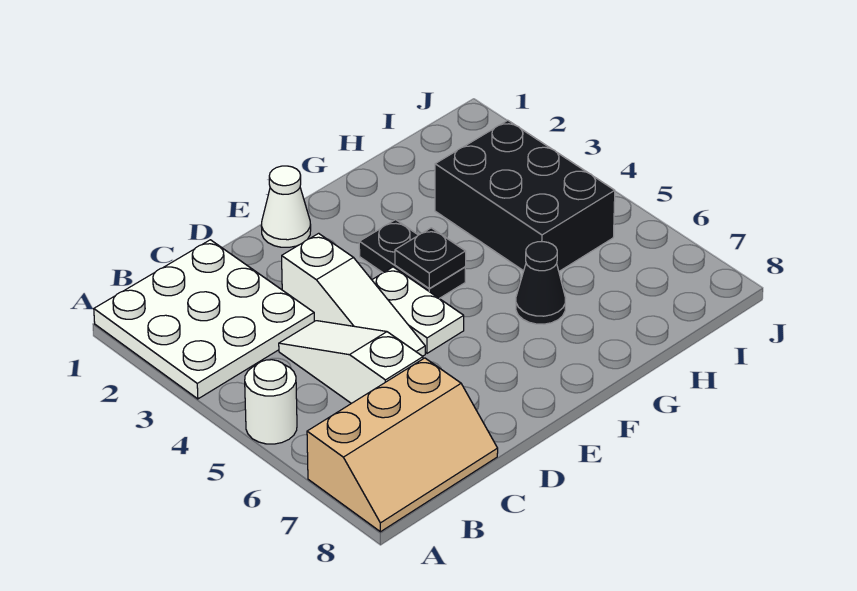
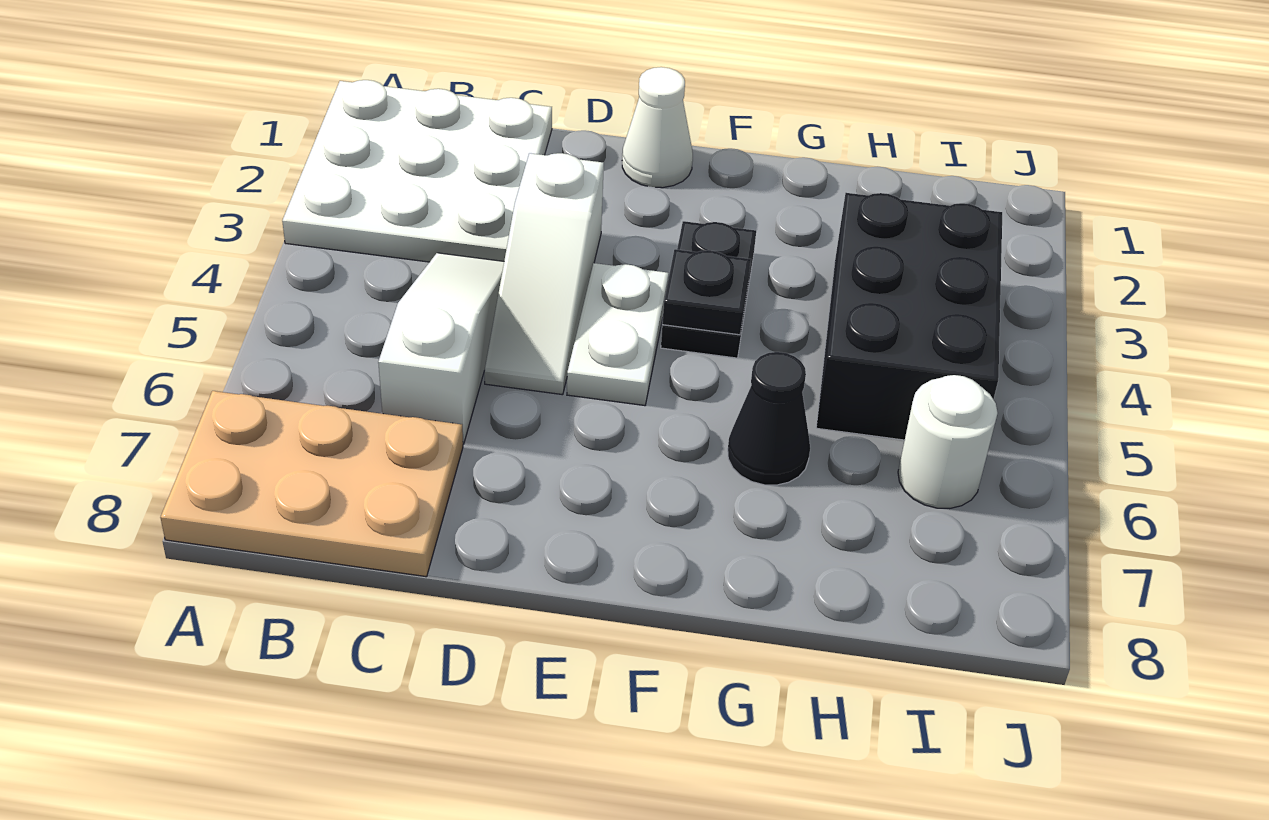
white round brick A5 level 1 -> white round brick I6 level 1
tan slope A7:C8 level 1 top 7 -> tan plate A7:C8 level 1

